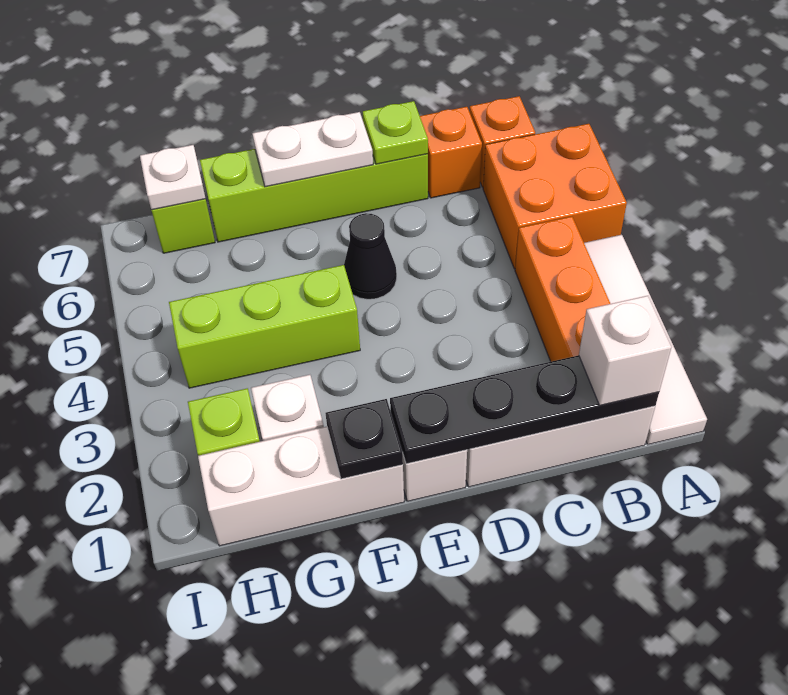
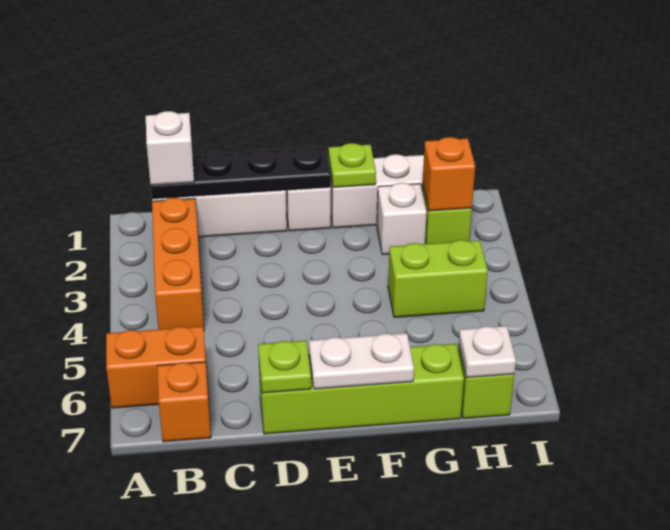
white tile A1:A4 level 1 -> none
orange brick A5:B6 level 1 -> orange brick A6:B6 level 1
orange brick C7 level 1 -> orange brick H2 level 2
black cone E5 level 1 -> none
black plate F1 level 2 -> lime plate F1 level 2
lime brick F4:H4 level 1 -> lime brick G4:H4 level 1

